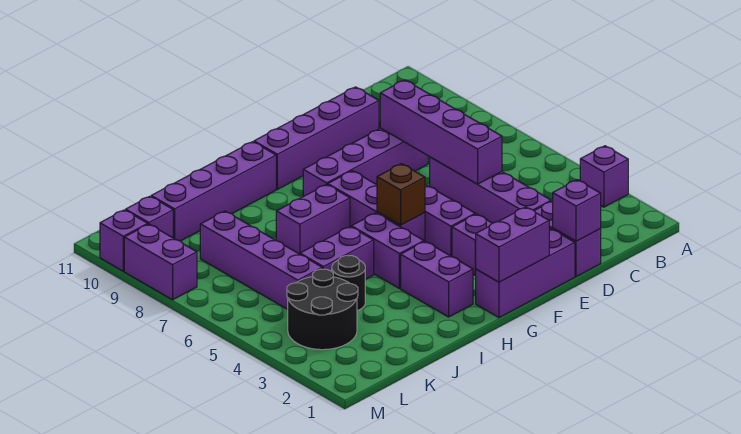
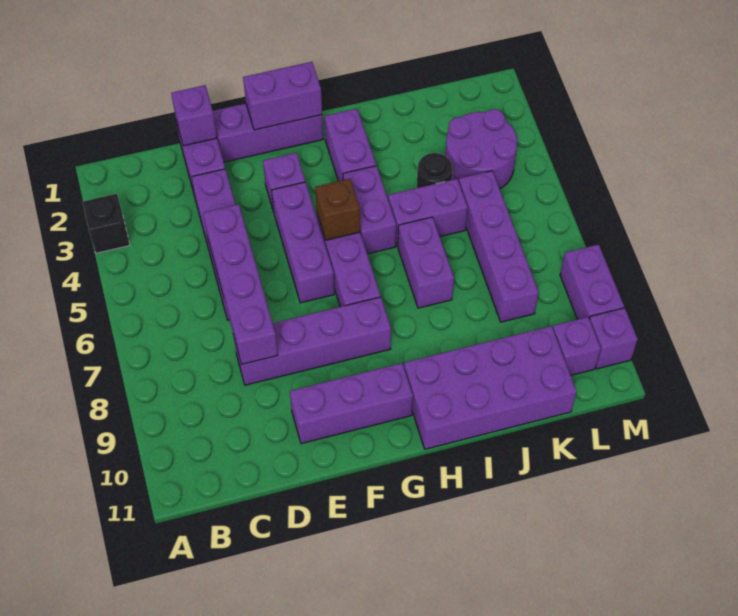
purple brick A3 level 1 -> black brick A3 level 1
purple brick D10:G10 level 1 -> purple brick E10:G10 level 1
purple brick H7:I7 level 1 -> purple brick I6:I7 level 1
purple brick H10:K10 level 1 -> purple brick H10:K11 level 1
black round brick K3:L4 level 1 -> purple round brick K3:L4 level 1

